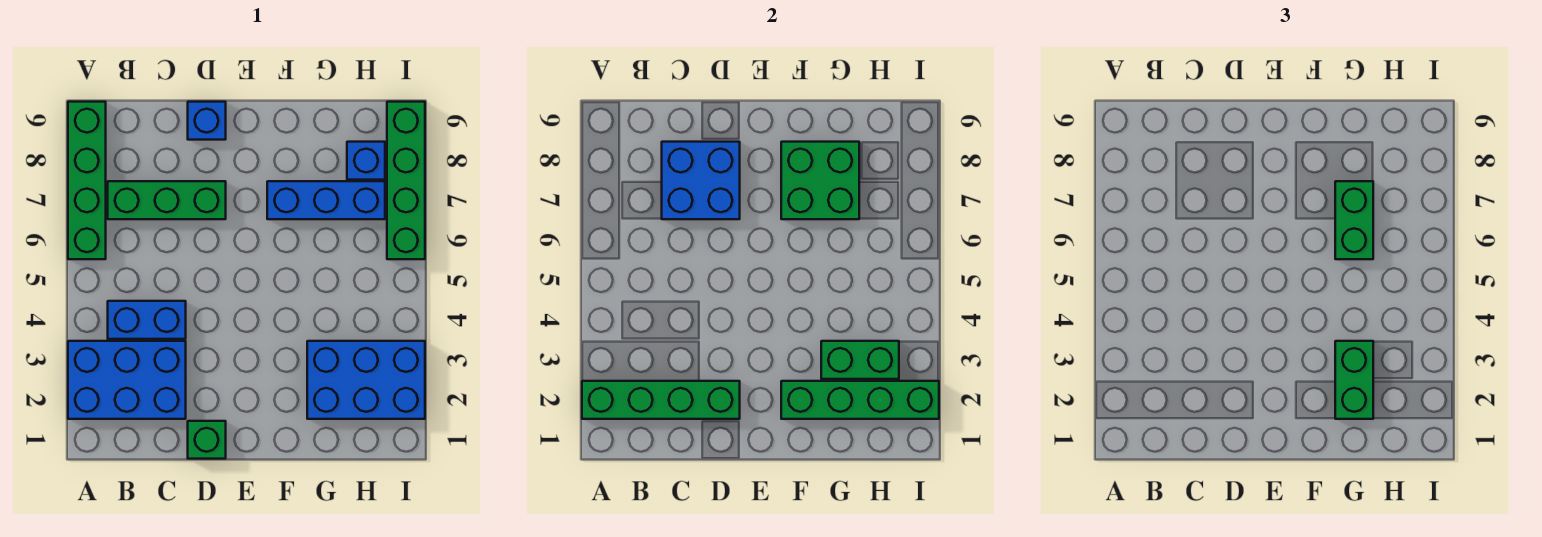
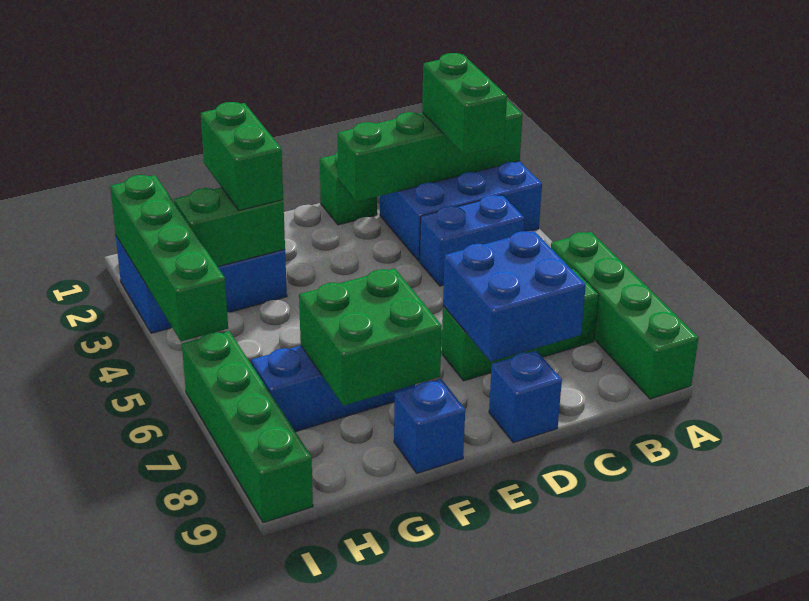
green brick F2:I2 level 2 -> green brick I2:I5 level 2
green brick G6:G7 level 3 -> green brick B2:B3 level 3
blue brick H8 level 1 -> blue brick F9 level 1

